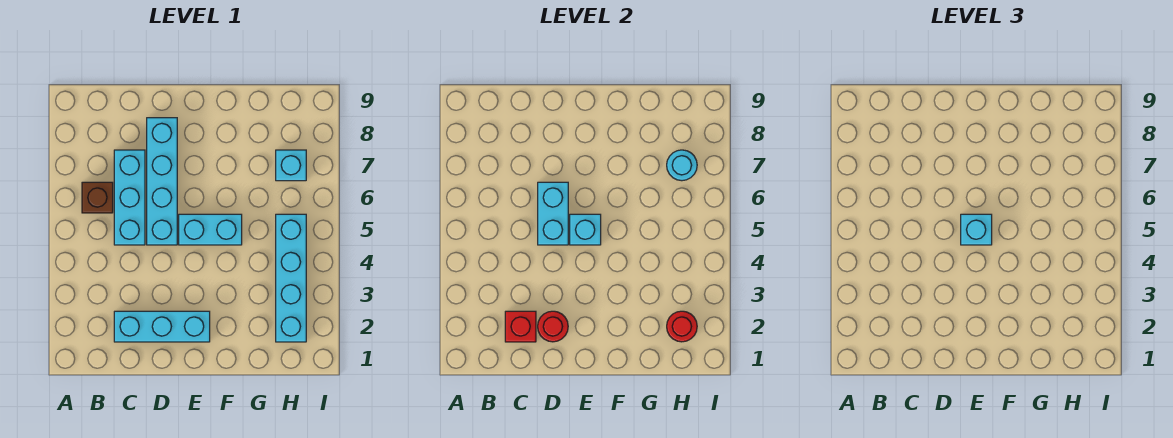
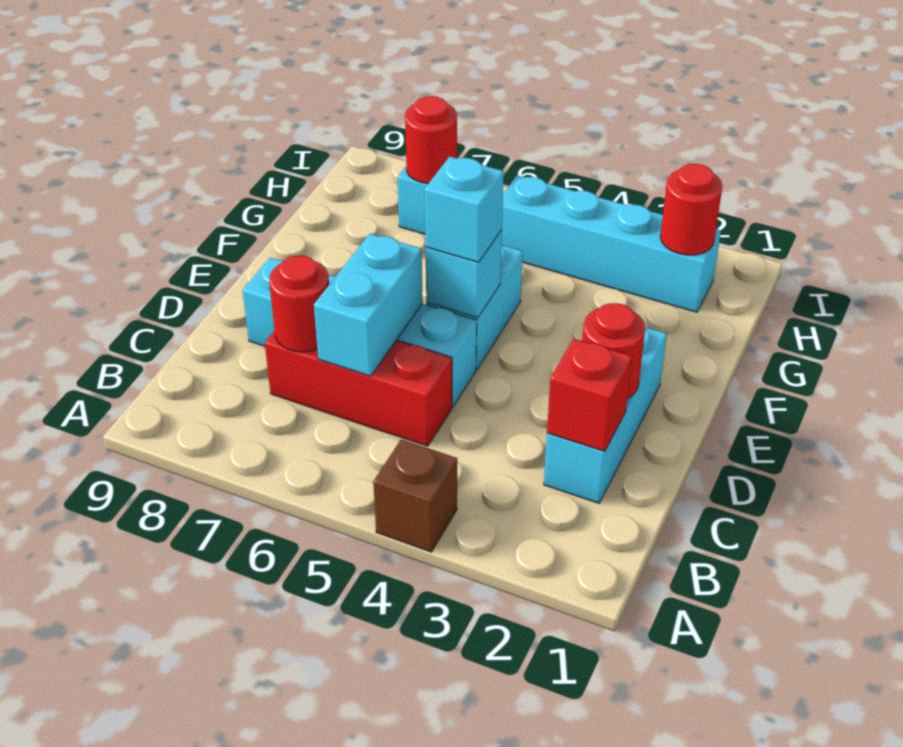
brown brick B6 level 1 -> brown brick A4 level 1
cyan brick C5:C7 level 1 -> red brick C5:C7 level 1
none -> red round brick C7 level 2
cyan brick D5:D6 level 2 -> cyan brick C6:D6 level 2
cyan round brick H7 level 2 -> red round brick H7 level 2

